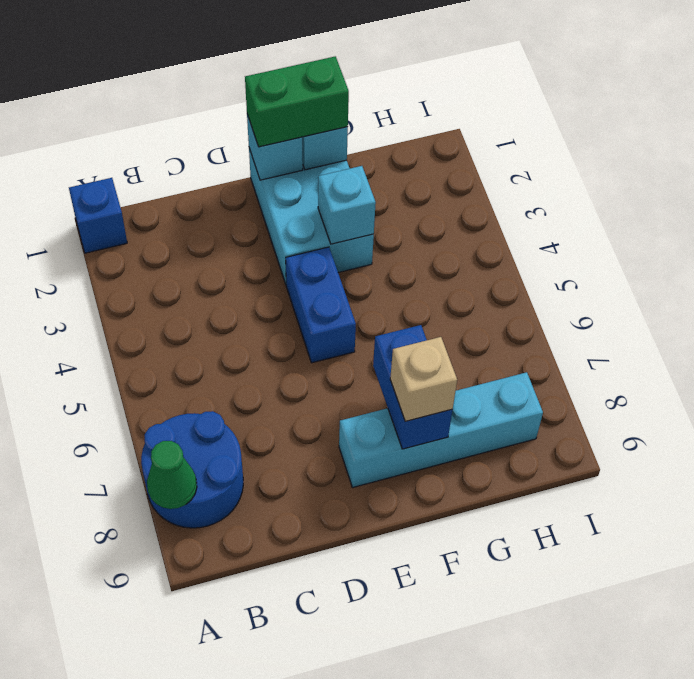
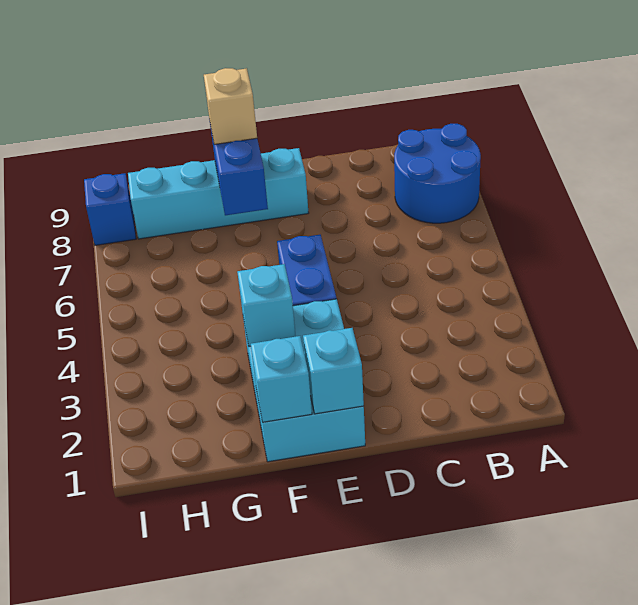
blue brick A1 level 1 -> blue brick I8 level 1
green cone A8 level 2 -> none
green brick E1:F1 level 3 -> none

